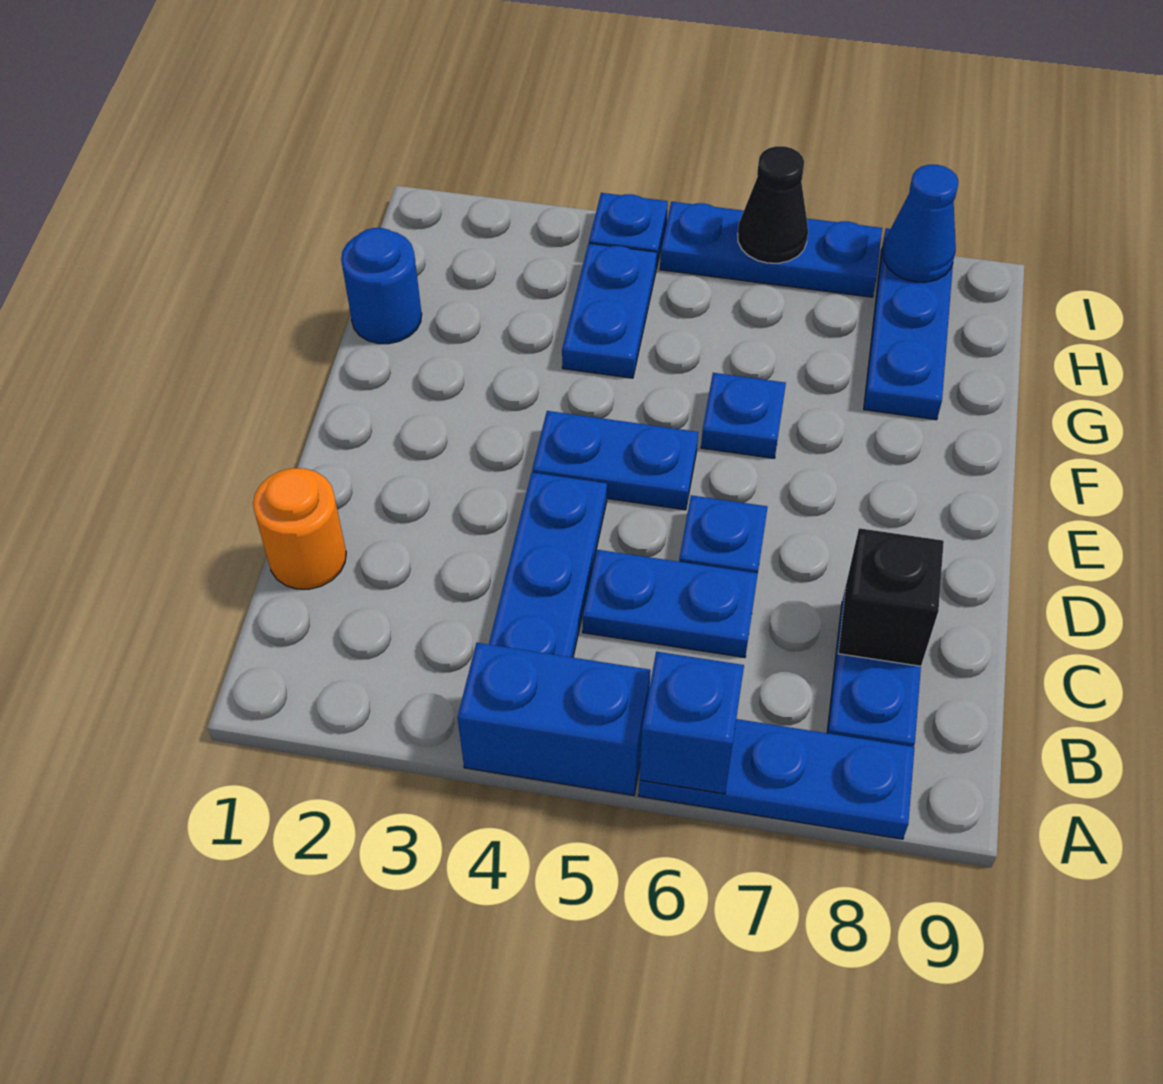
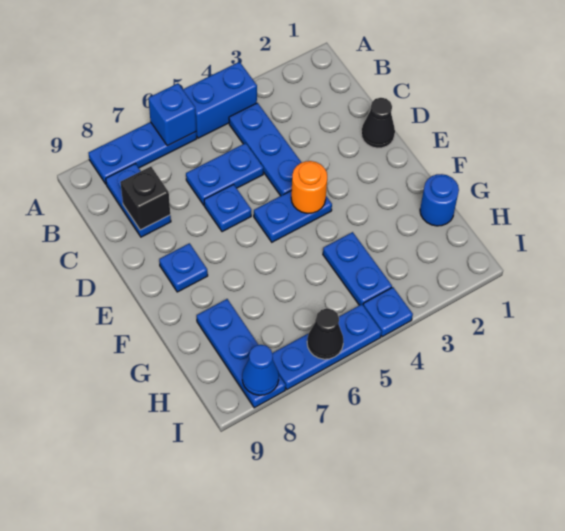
orange round brick C1 level 1 -> orange round brick E4 level 2
none -> black cone D1 level 1
blue plate F6 level 1 -> blue plate E8 level 1

